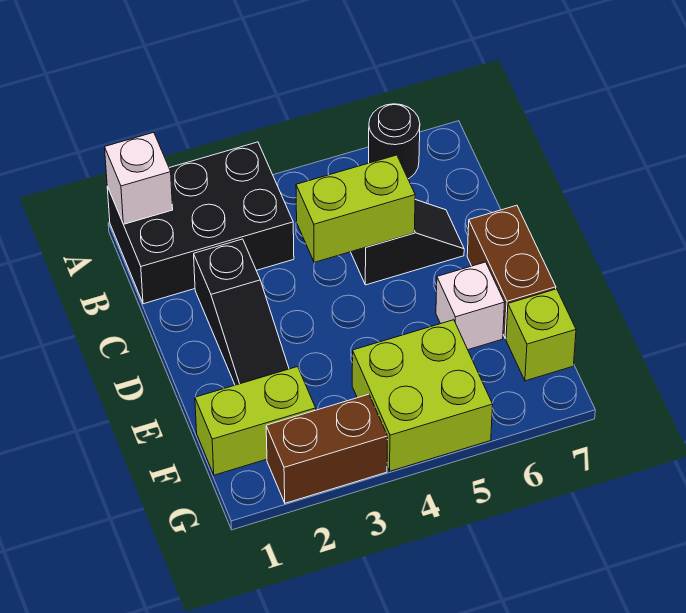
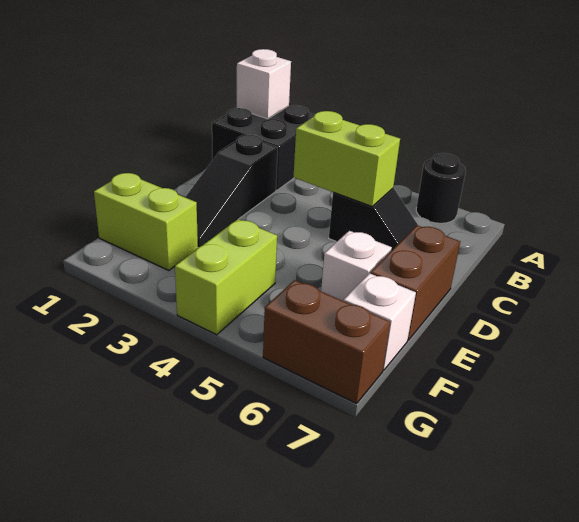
black brick A1:B3 level 1 -> black brick A1:B2 level 1
lime brick F4:G5 level 1 -> lime brick F4:G4 level 1
lime brick F7 level 1 -> white brick F7 level 1
brown brick G2:G3 level 1 -> brown brick G6:G7 level 1

